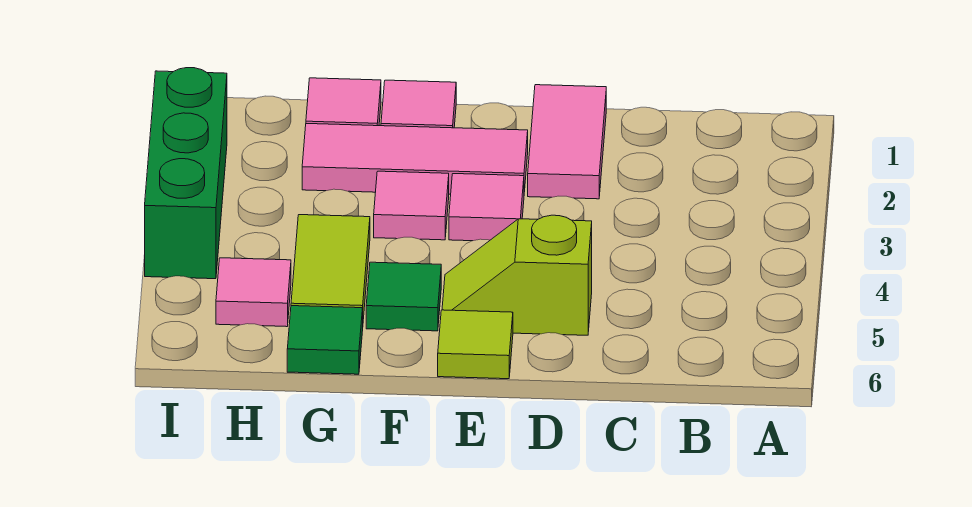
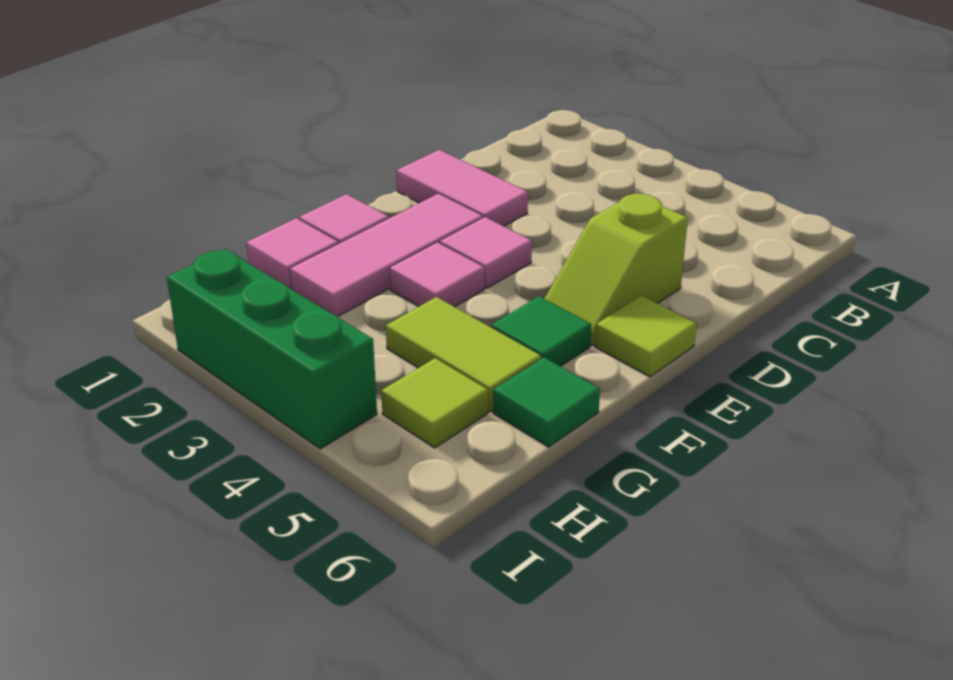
pink tile H5 level 1 -> lime tile H5 level 1

